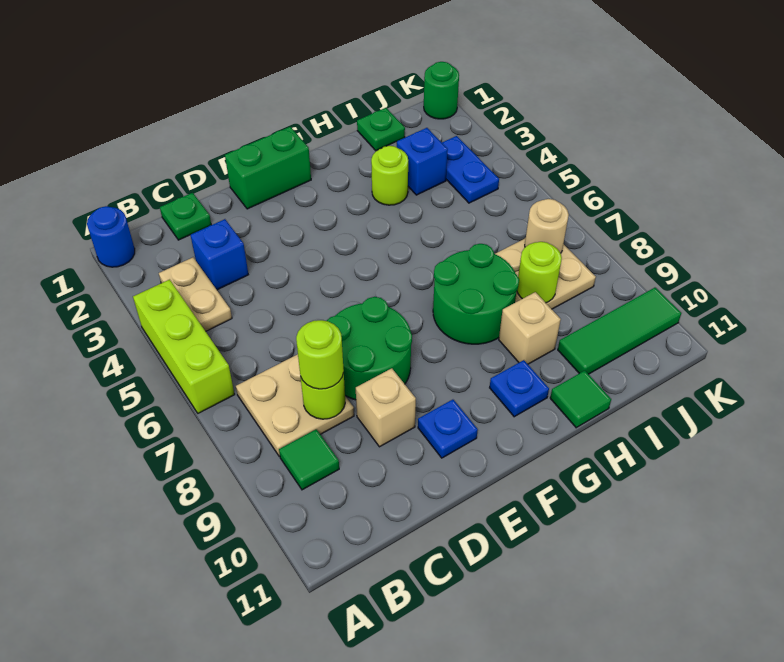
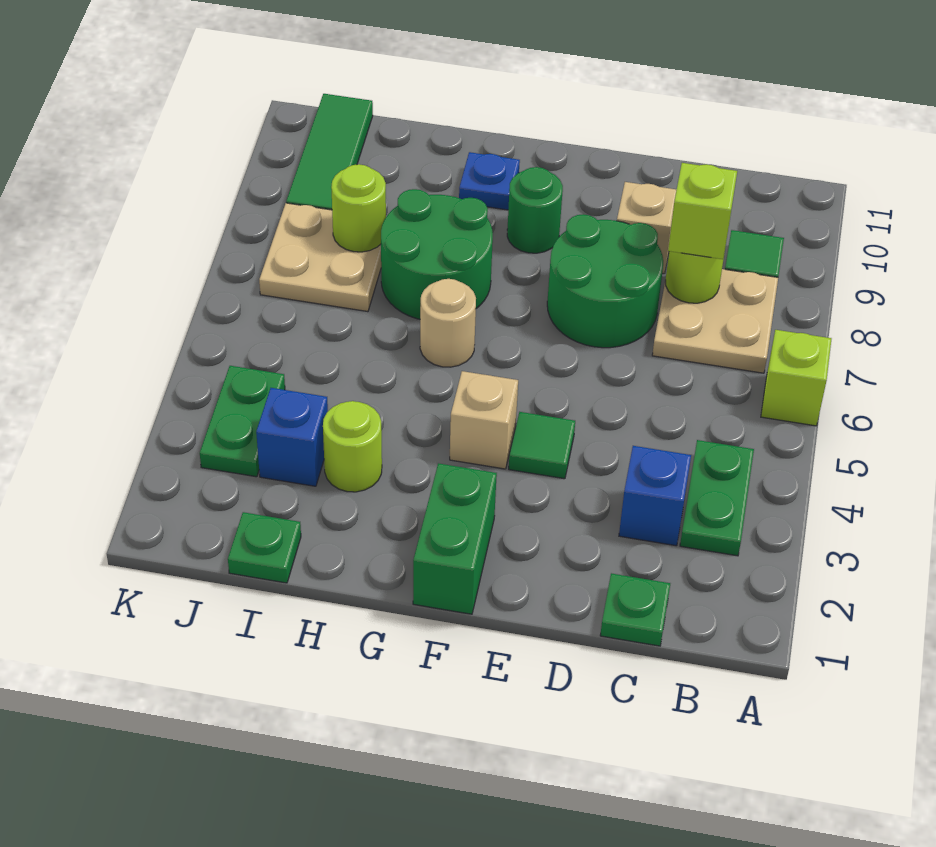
blue round brick A1 level 1 -> none
lime brick A4:A6 level 1 -> lime brick A6 level 1
tan plate B3:B4 level 1 -> green plate B3:B4 level 1
lime round brick C8 level 3 -> lime brick C8 level 3
green brick E1:F1 level 1 -> green brick F1:F2 level 1
blue plate E10 level 1 -> none
tan brick H9 level 1 -> tan brick F4 level 1
green tile H11 level 1 -> green tile E4 level 1
green tile I10:K10 level 1 -> green tile J9:J11 level 1
blue plate J3:J4 level 1 -> green plate J3:J4 level 1
tan round brick J7 level 2 -> tan round brick G6 level 1
green round brick K1 level 1 -> green round brick F9 level 1

